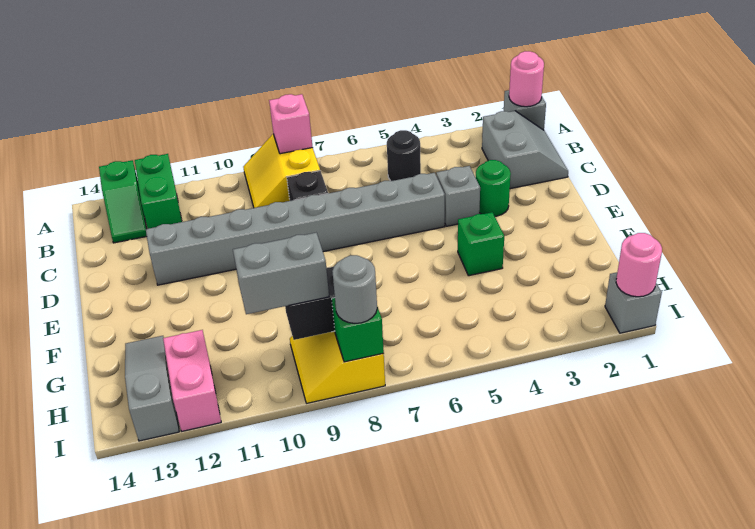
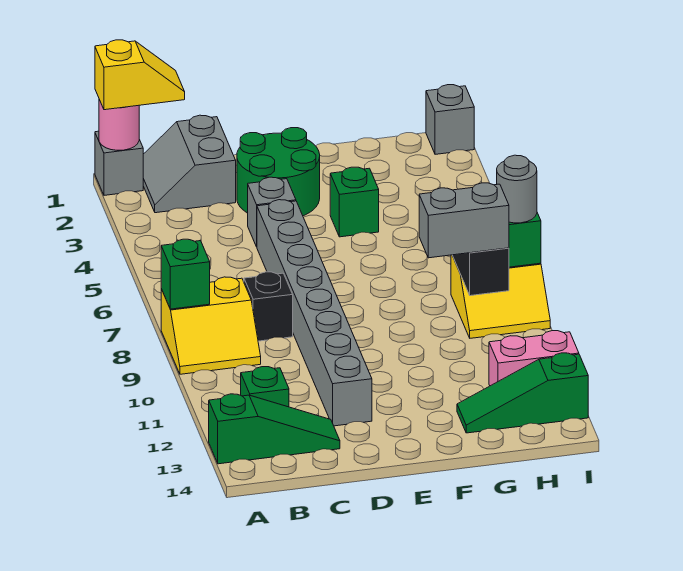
none -> yellow slope A1:B1 level 3 top A
pink brick A8 level 2 -> green brick A8 level 2
green brick A12:B12 level 1 -> green brick B12 level 1
green slope A13:B13 level 1 top A -> green slope A13:C13 level 1 top A
grey slope B1:C2 level 1 top 2 -> grey slope B1:C2 level 1 top C
black round brick B5 level 1 -> none
green round brick D3 level 1 -> green round brick D2:E3 level 1
grey slope G13:I13 level 1 top I -> green slope G13:I13 level 1 top I
grey brick H9:H10 level 3 -> grey brick G9:H9 level 3
pink round brick I1 level 2 -> none

